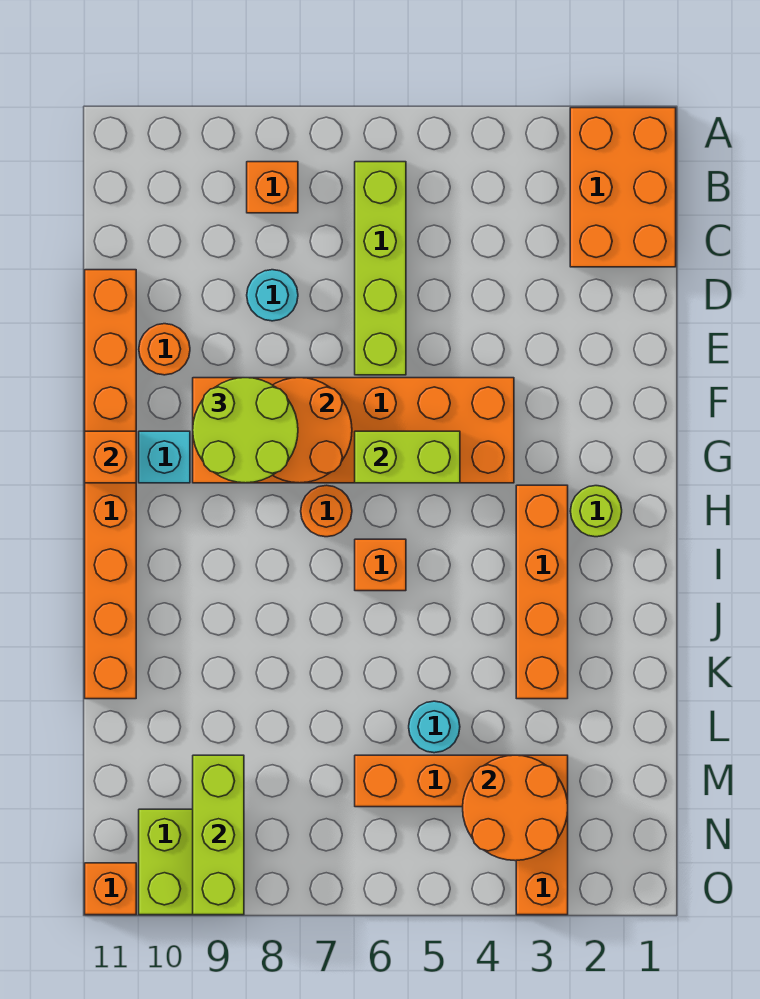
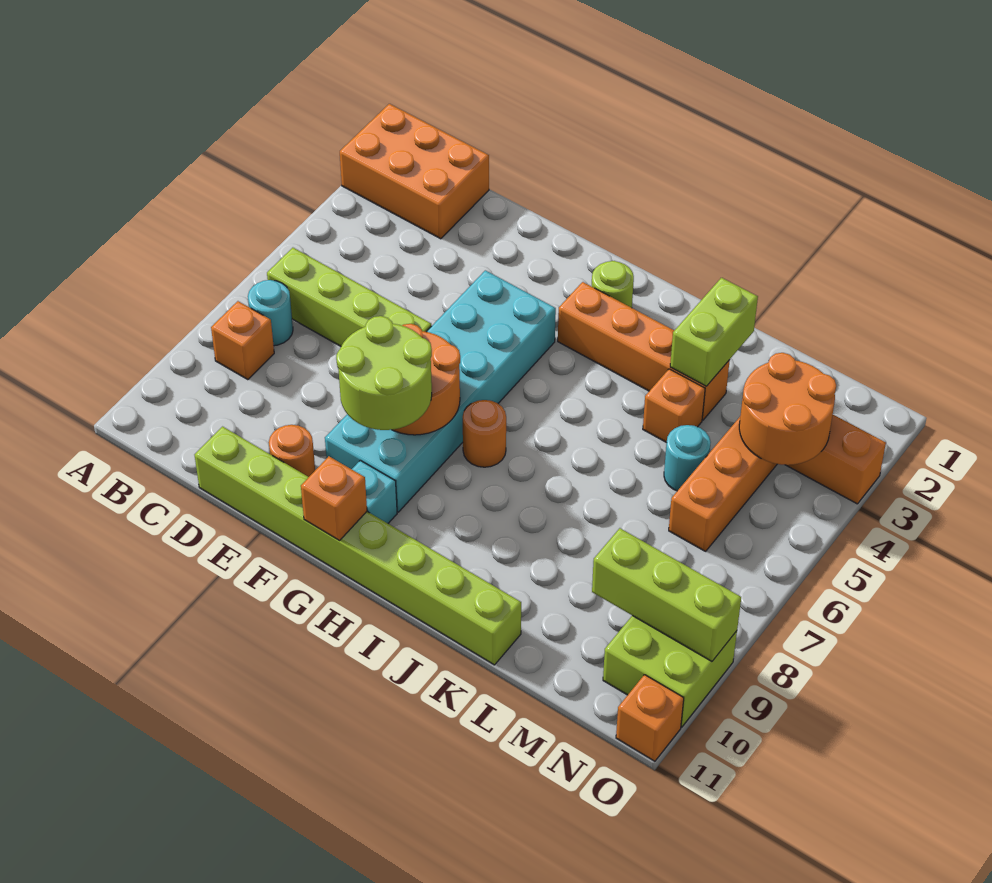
cyan round brick D8 level 1 -> cyan round brick B7 level 1
orange brick D11:K11 level 1 -> lime brick D11:K11 level 1
orange brick F4:G9 level 1 -> cyan brick F4:G9 level 1
lime brick G5:G6 level 2 -> lime brick K2:K3 level 2
orange brick I6 level 1 -> orange brick K4 level 1

